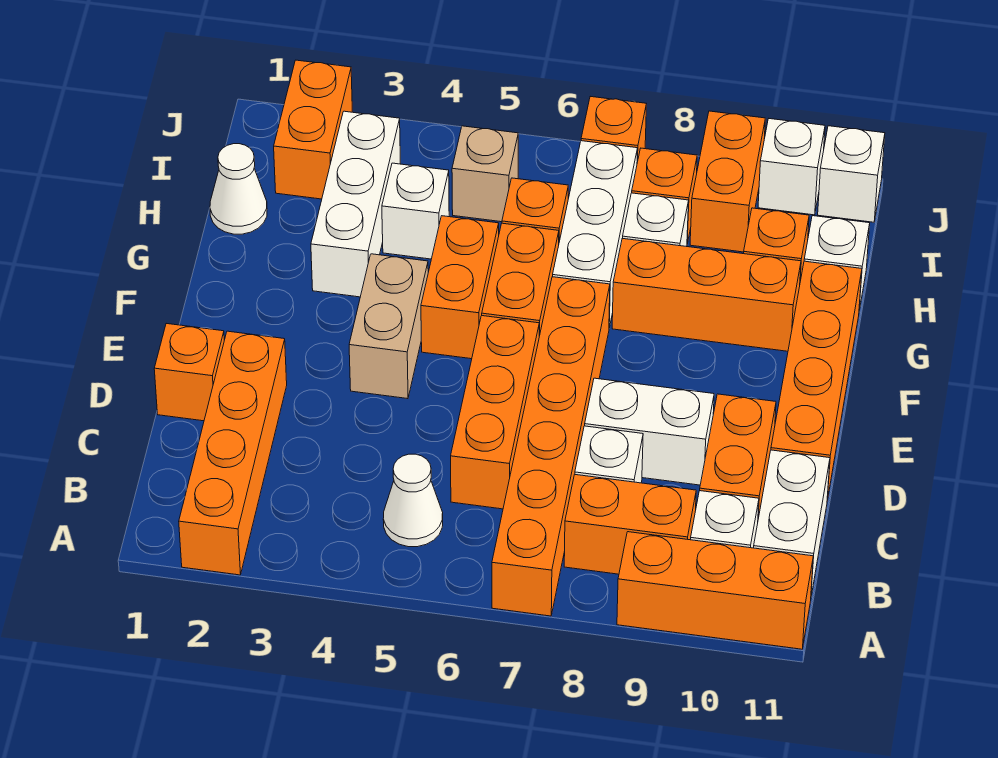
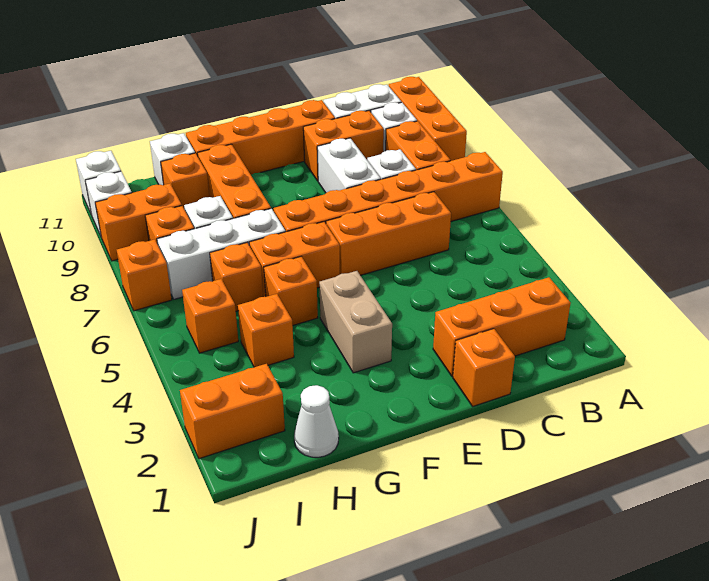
orange brick A2:D2 level 1 -> orange brick B2:D2 level 1
white cone B5 level 1 -> none
tan brick E4:F4 level 1 -> tan brick F3:F4 level 1
orange brick F5:G5 level 1 -> orange brick G5 level 1
white brick G3:I3 level 1 -> none
white brick H4 level 1 -> orange brick H4 level 1
tan brick I5 level 1 -> orange brick I5 level 1

